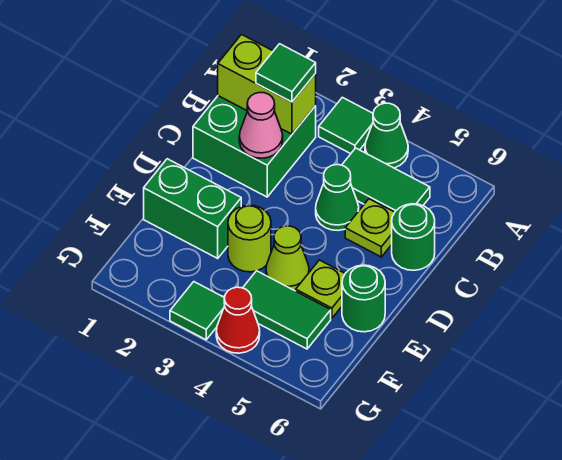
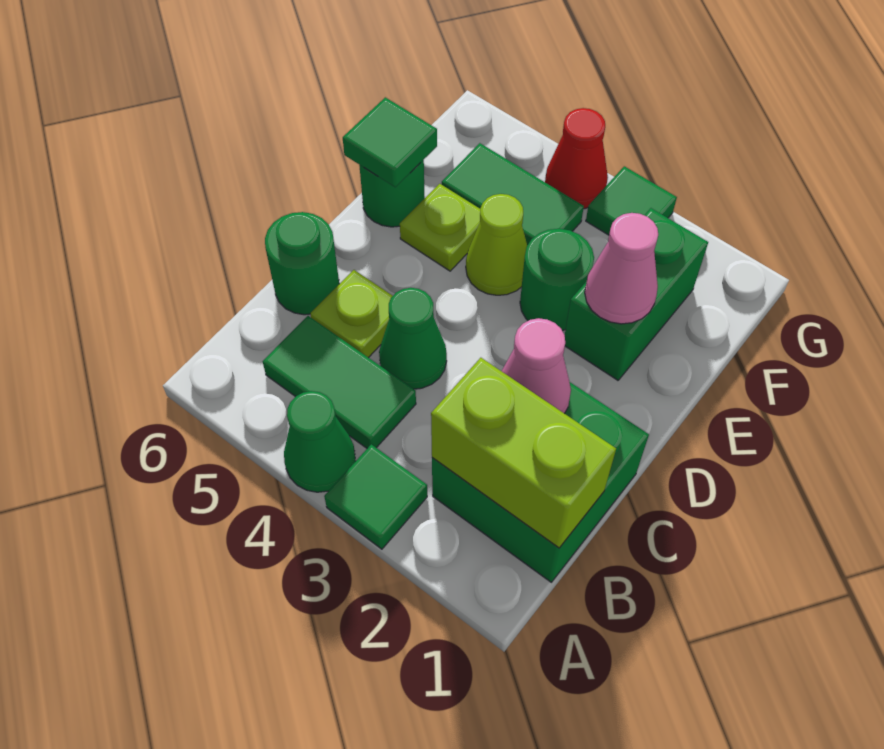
green tile B2 level 3 -> green tile E6 level 2
green brick E1:E2 level 1 -> green brick E2:F2 level 1
none -> pink cone E2 level 2
lime round brick E3 level 1 -> green round brick E3 level 1

